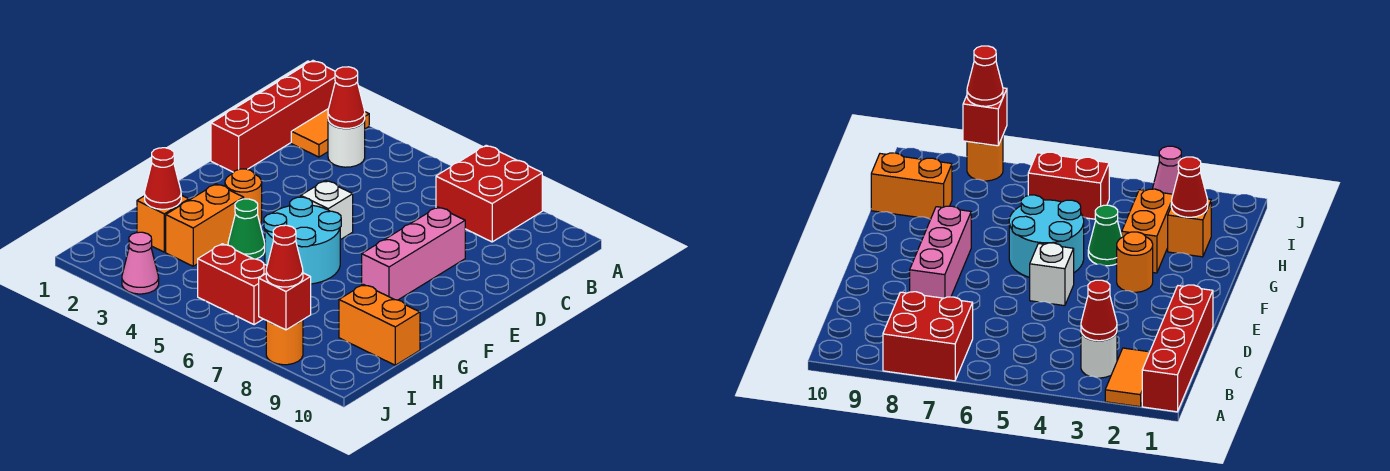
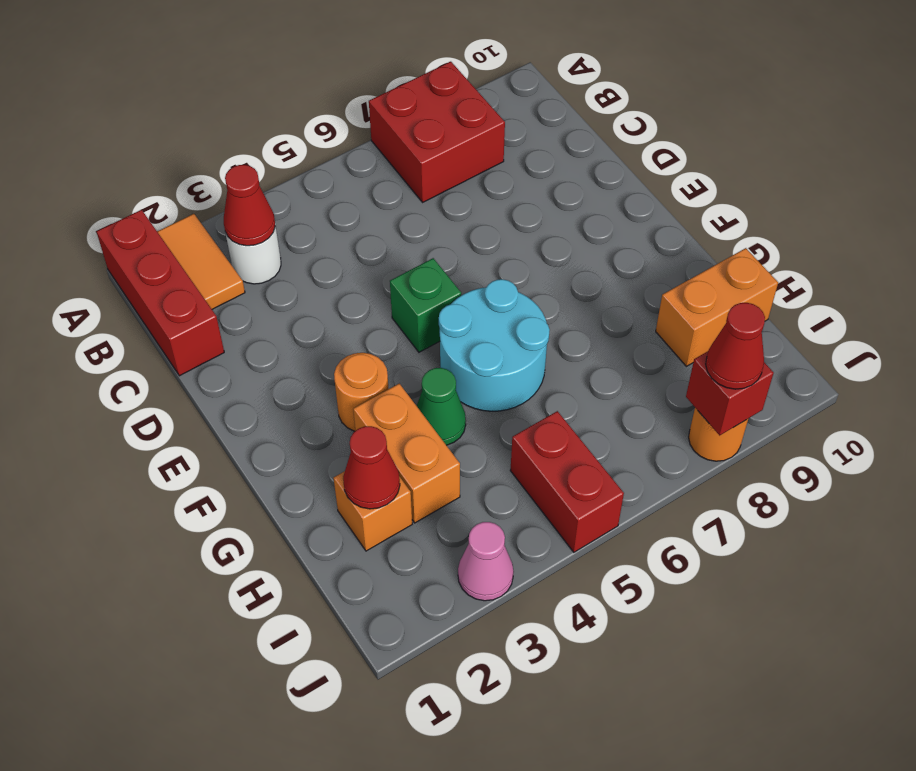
red brick A1:D1 level 1 -> red brick A1:C1 level 1
pink brick D8:F8 level 1 -> none
white brick E5 level 1 -> green brick E5 level 1
red brick I5:I6 level 1 -> red brick I5:J5 level 1

